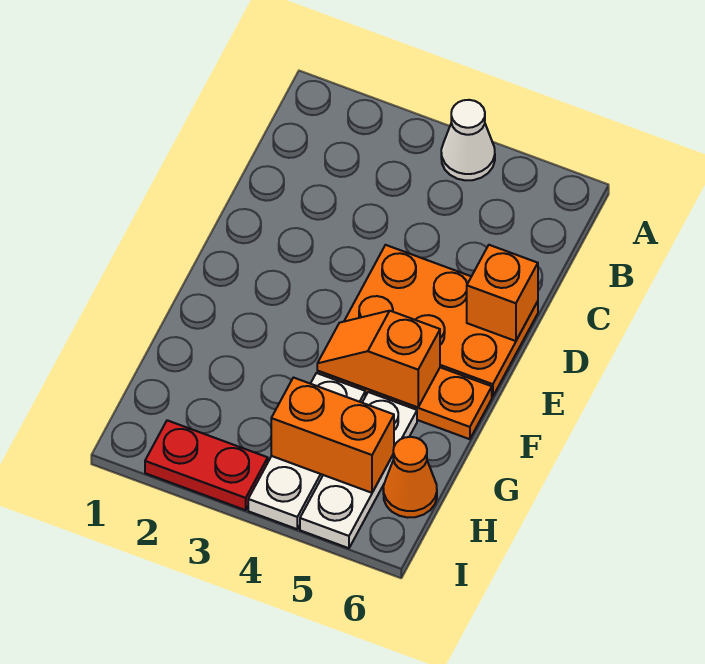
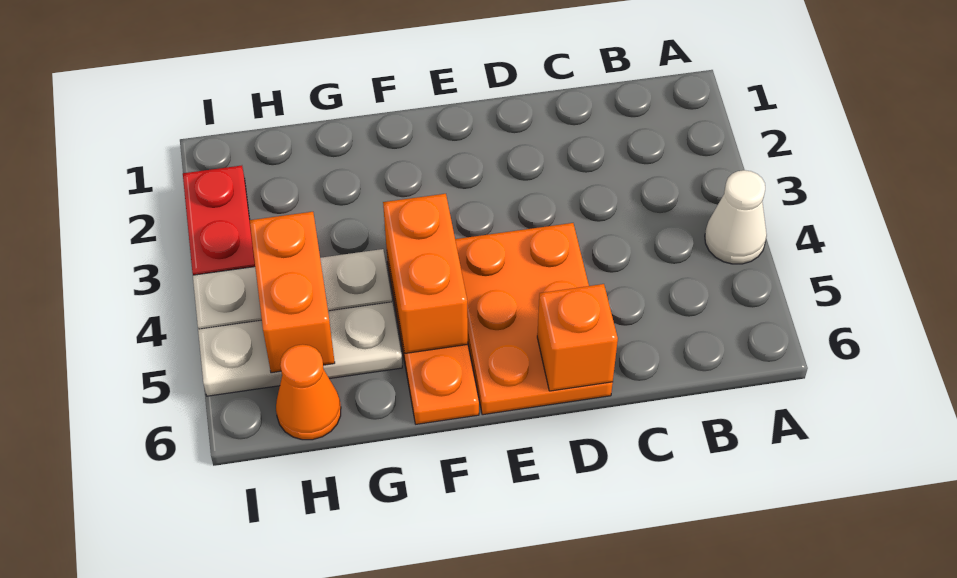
orange slope F4:F5 level 2 top 5 -> orange brick F4:F5 level 2

